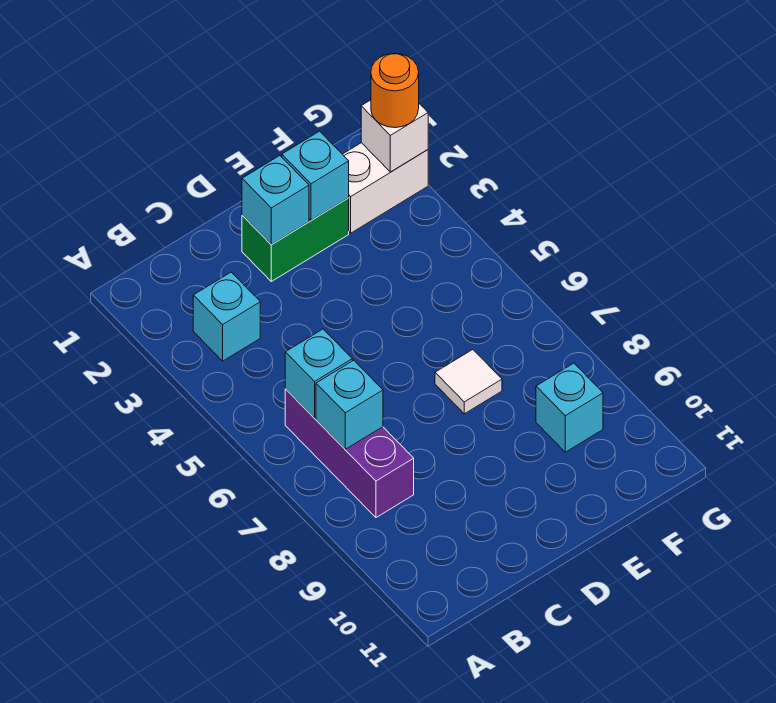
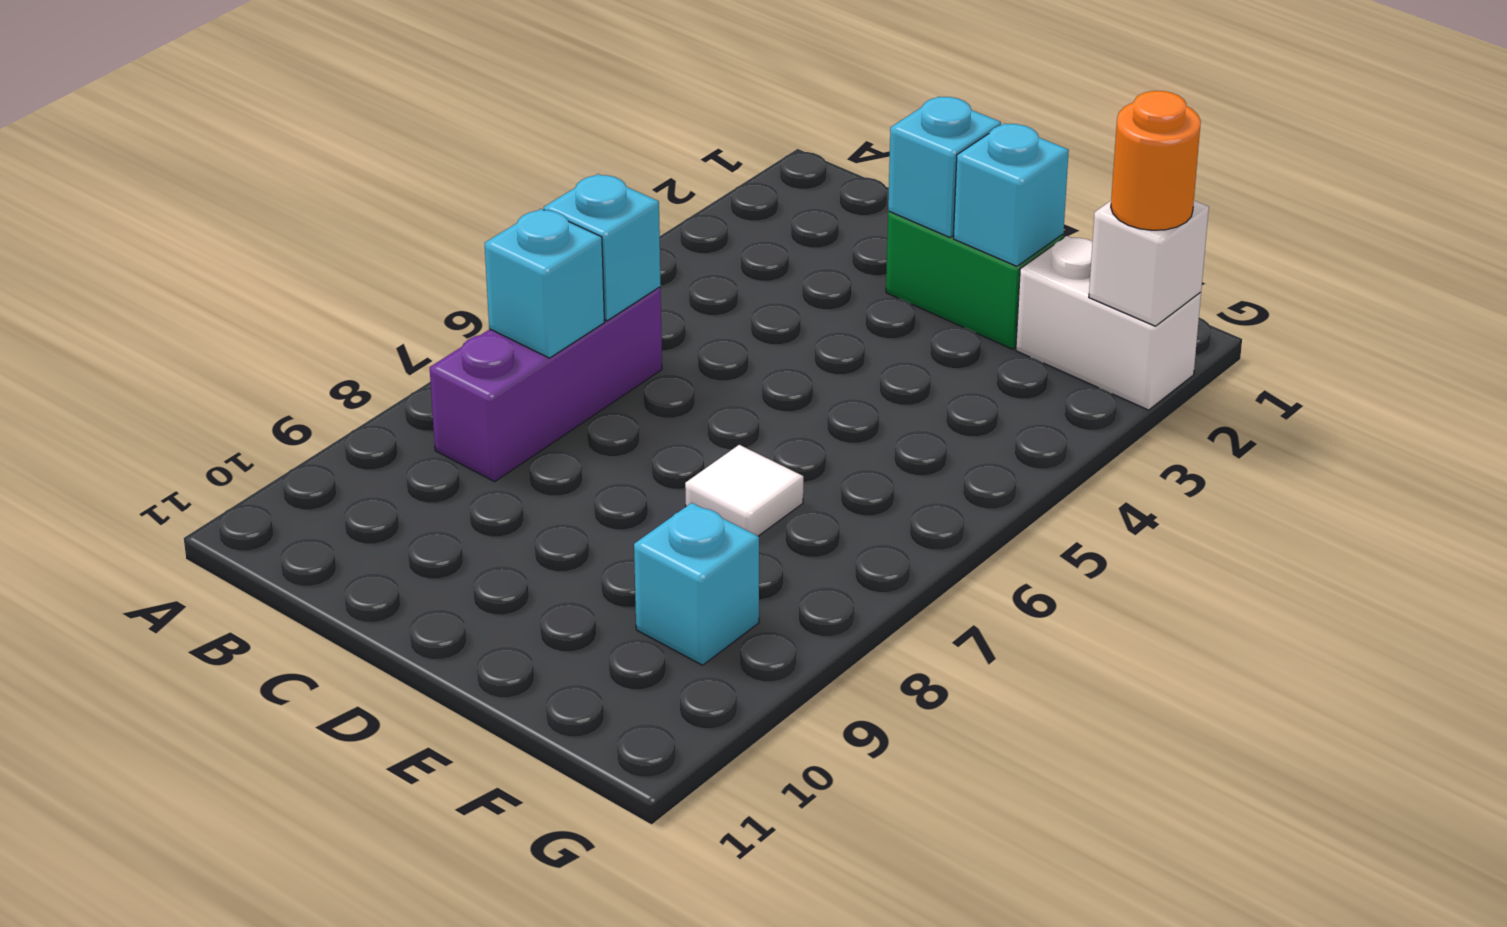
cyan brick B3 level 1 -> none

